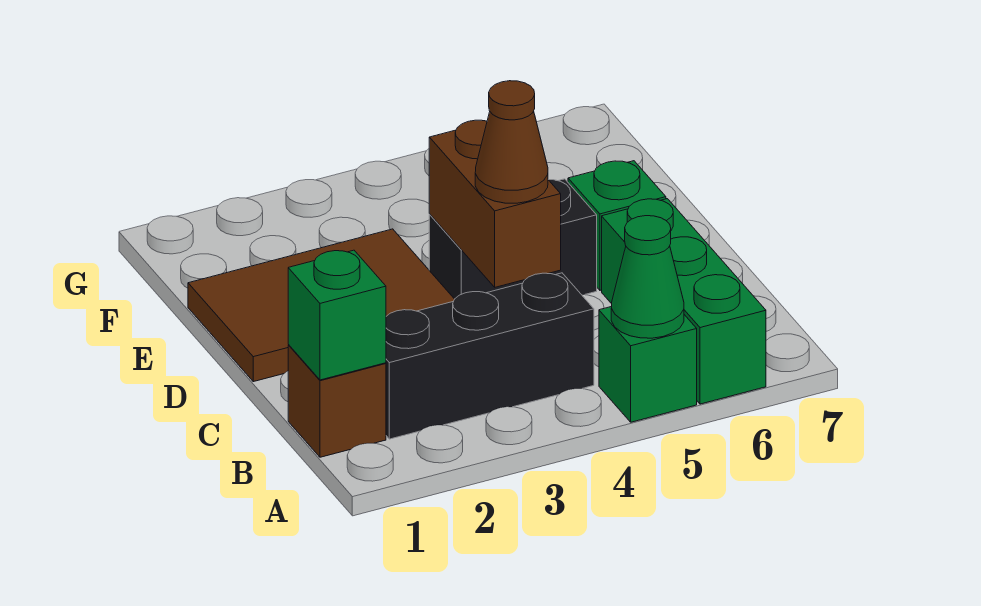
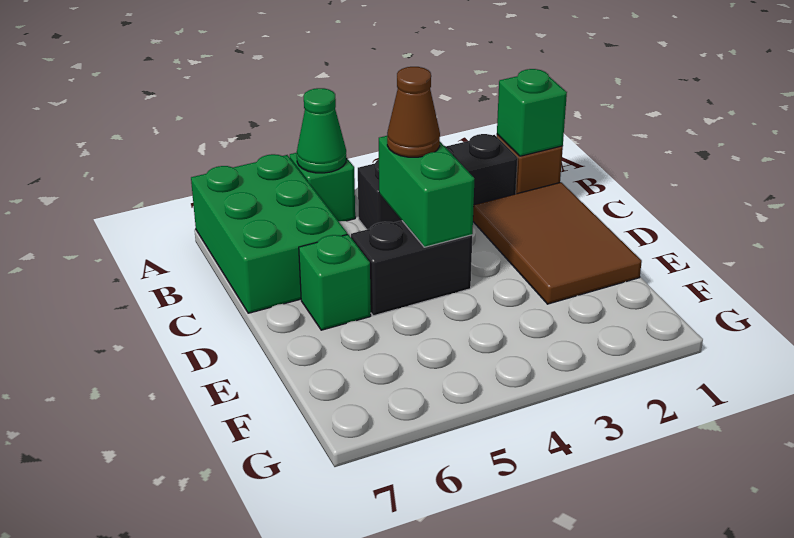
green brick A6:C6 level 1 -> green brick A6:C7 level 1
brown brick C4:D4 level 2 -> green brick C4:D4 level 2
brown tile D1:E3 level 1 -> brown tile C1:E2 level 1

